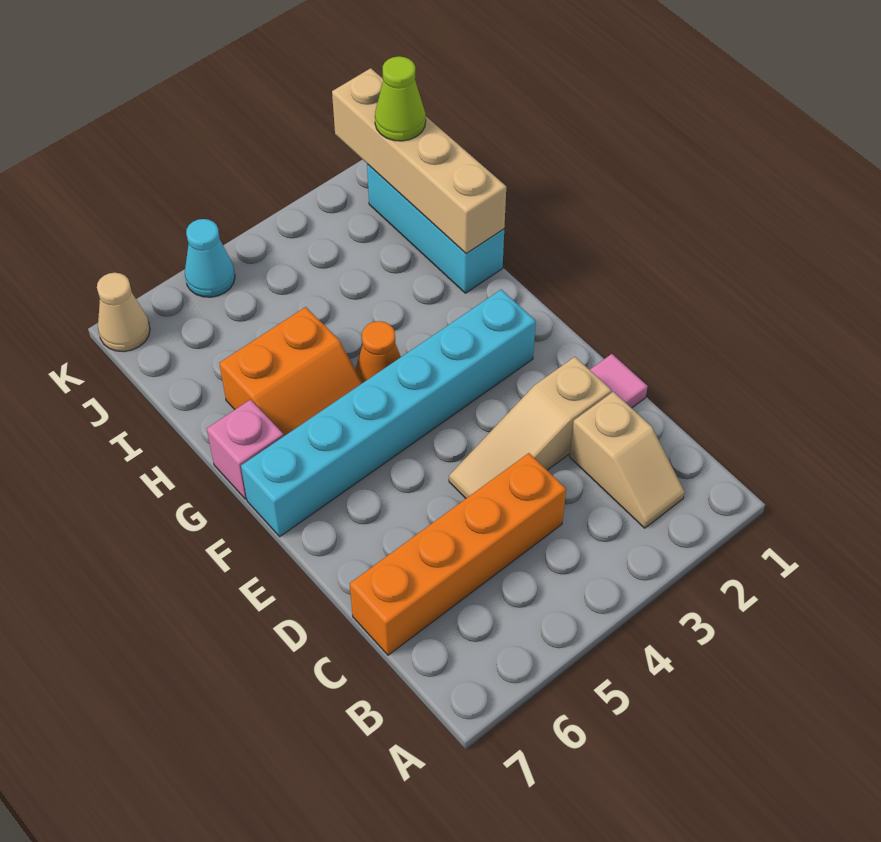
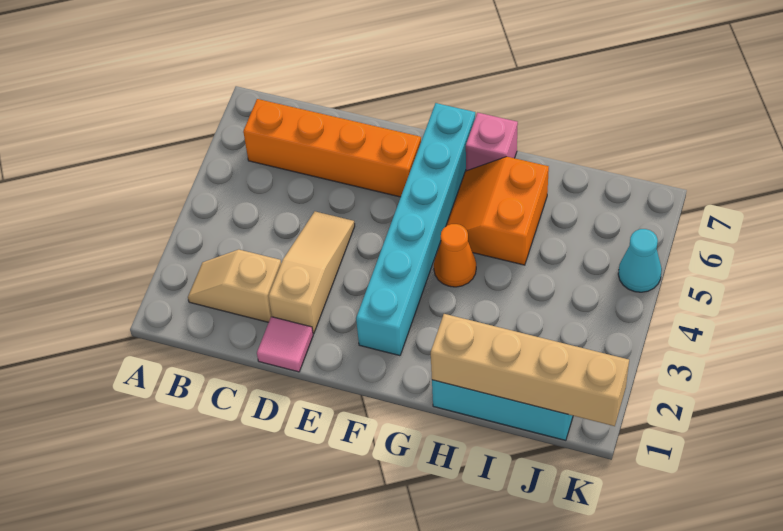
orange brick C4:C7 level 1 -> orange brick B6:E6 level 1
lime cone J1 level 3 -> none
tan cone K7 level 1 -> none

